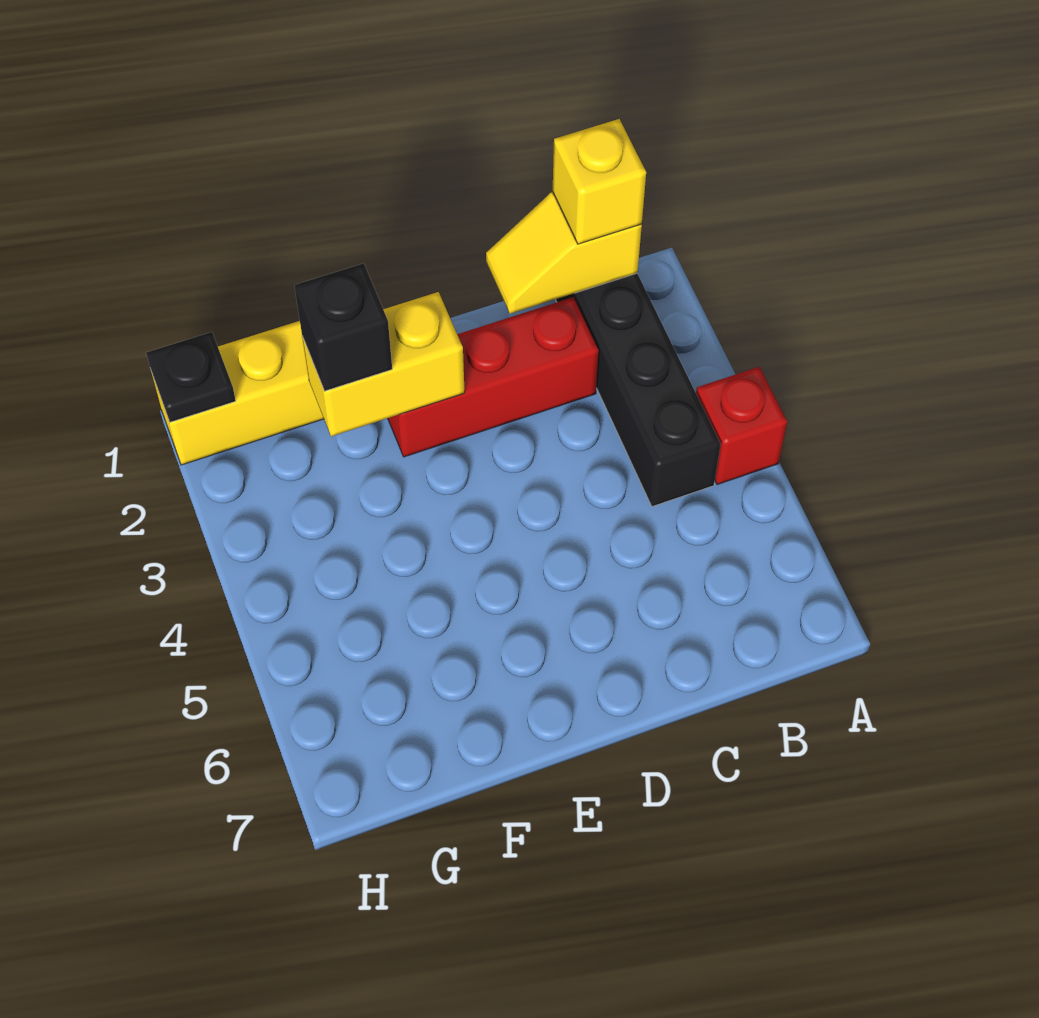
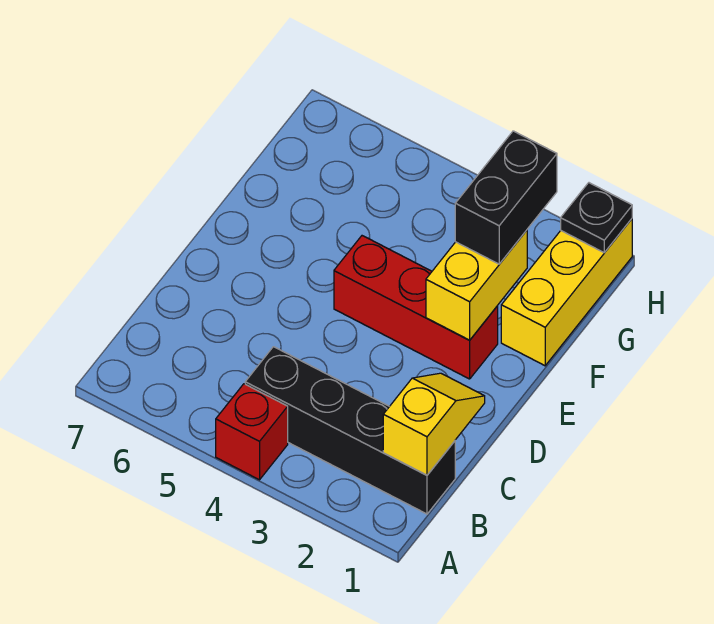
yellow brick B1 level 3 -> none
red brick C2:E2 level 1 -> red brick E2:E4 level 1
black brick F2 level 3 -> black brick F2:G2 level 3

